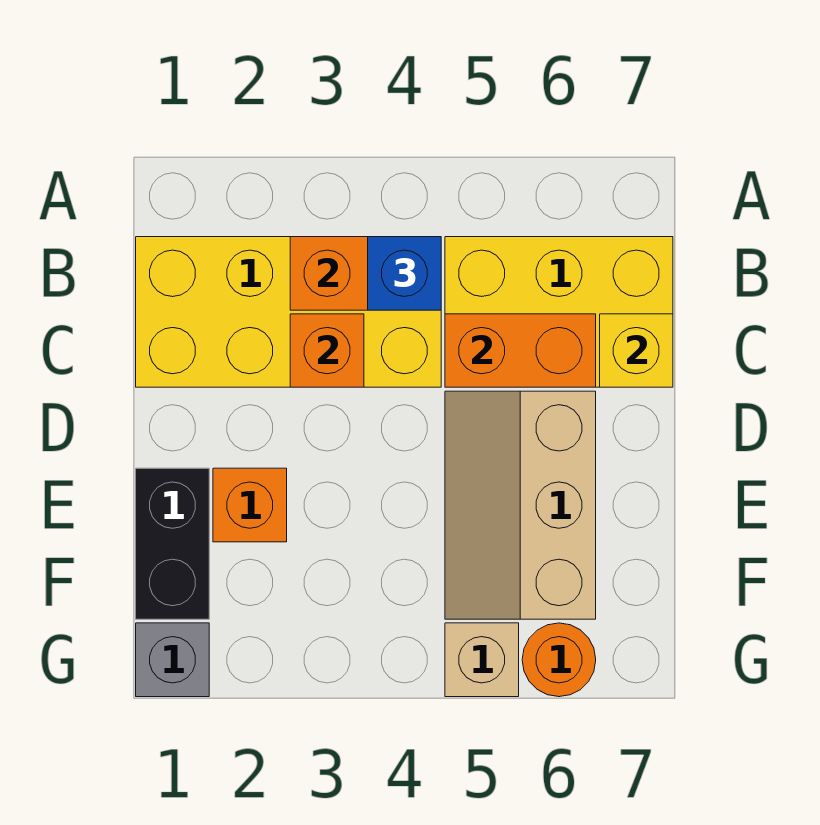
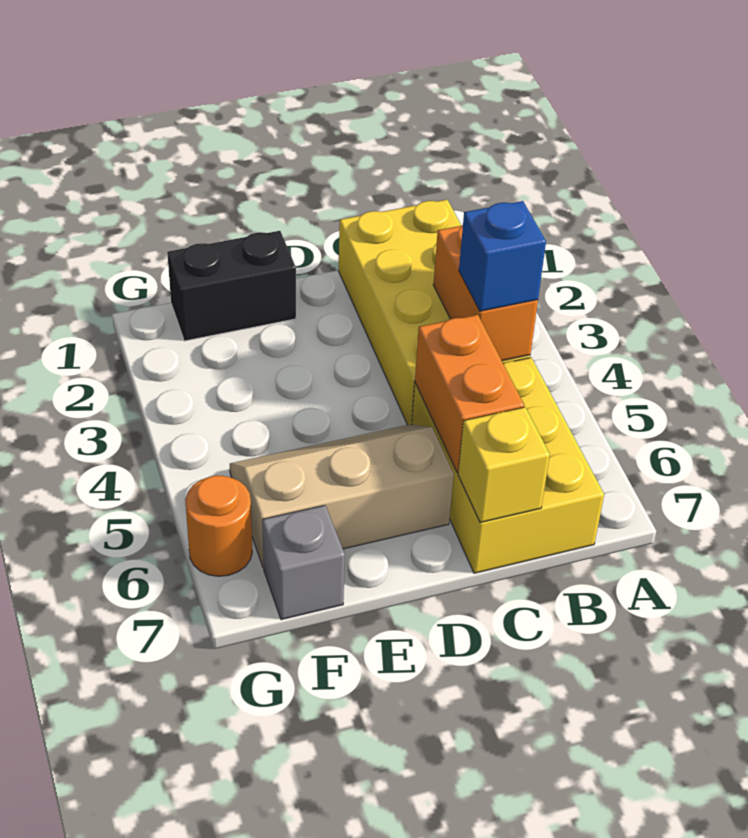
orange brick C3 level 2 -> none
orange brick E2 level 1 -> none
grey brick G1 level 1 -> grey brick F7 level 1
tan brick G5 level 1 -> none

